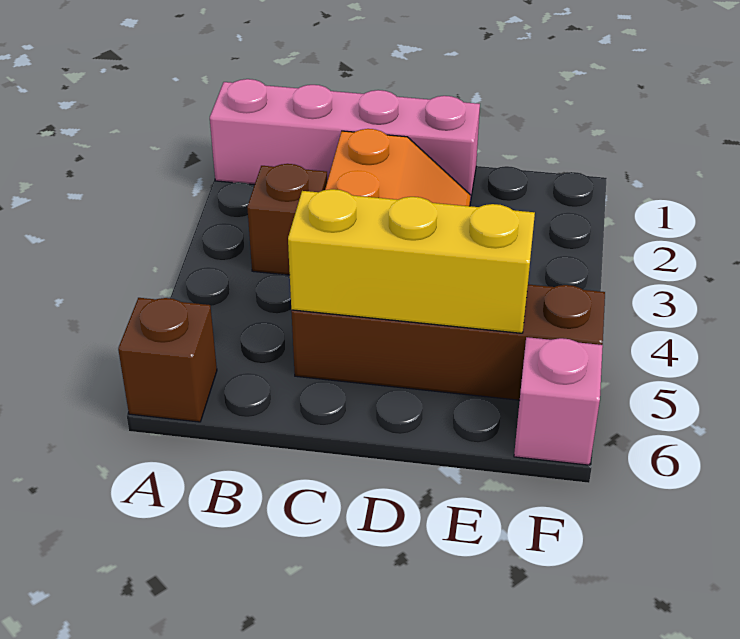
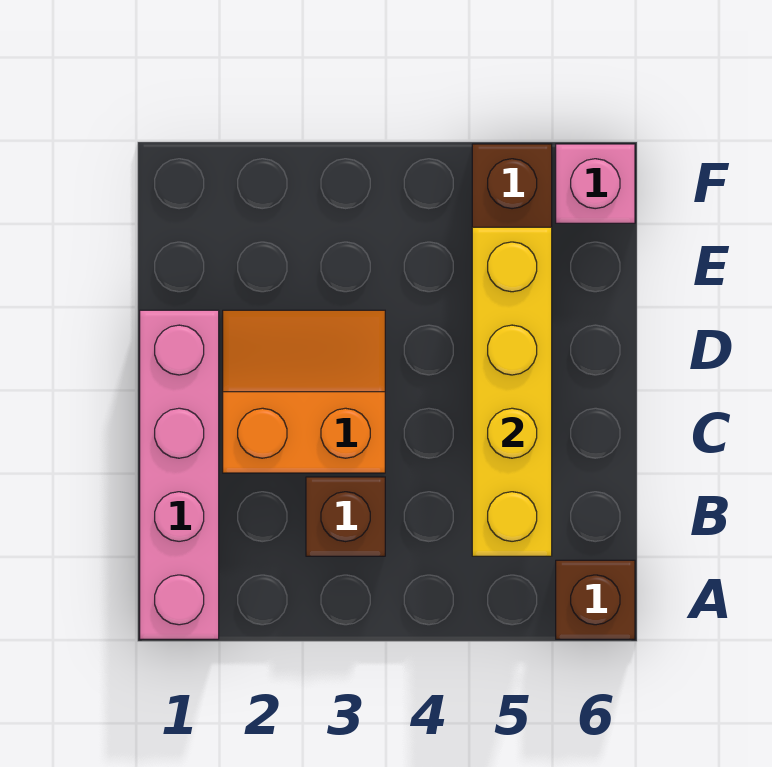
yellow brick C5:E5 level 2 -> yellow brick B5:E5 level 2

